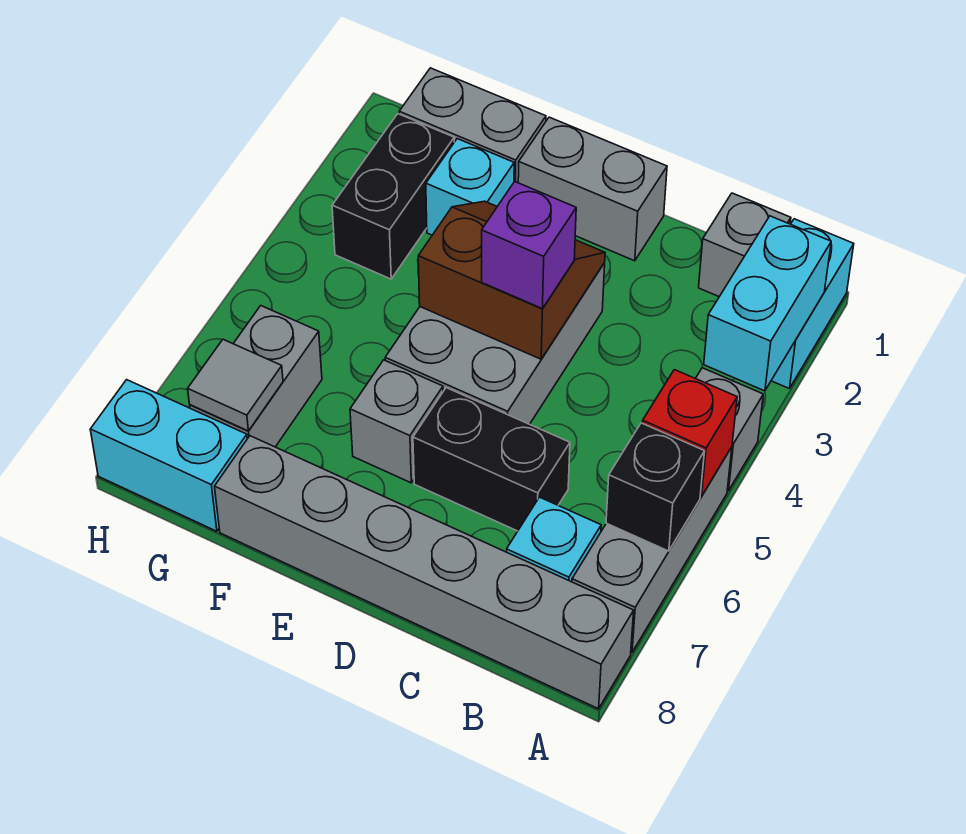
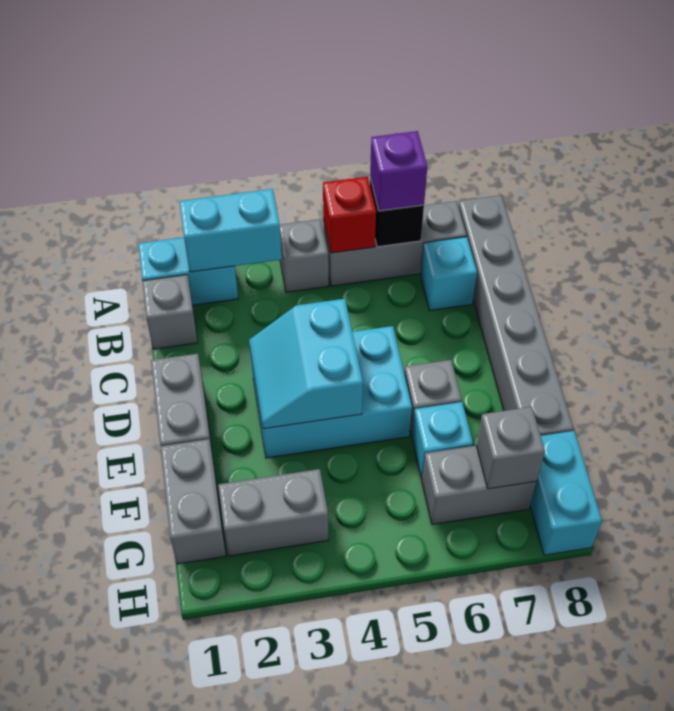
black brick C6:D6 level 1 -> none
grey brick D3:E5 level 1 -> cyan brick D3:E5 level 1
brown slope D3:E4 level 2 top 4 -> cyan slope D3:E4 level 2 top 4
purple brick D4 level 3 -> purple brick A6 level 3
cyan brick F2 level 1 -> cyan brick F6 level 1
black brick G2:G3 level 1 -> grey brick G2:G3 level 1
grey tile G7 level 2 -> grey brick G7 level 2

